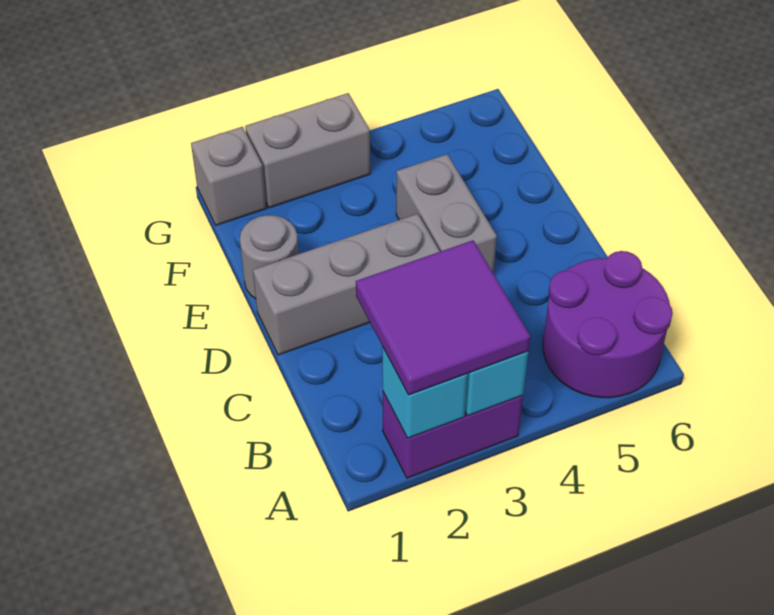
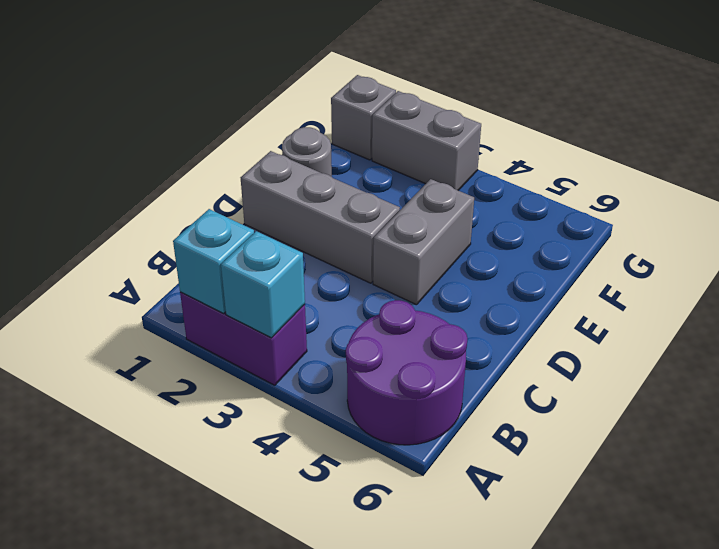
purple tile A2:B3 level 3 -> none

